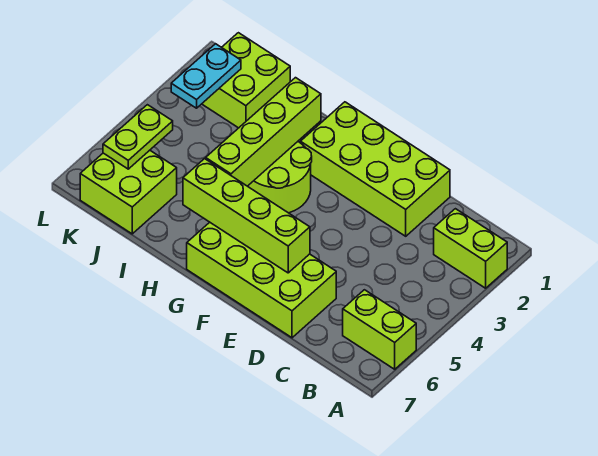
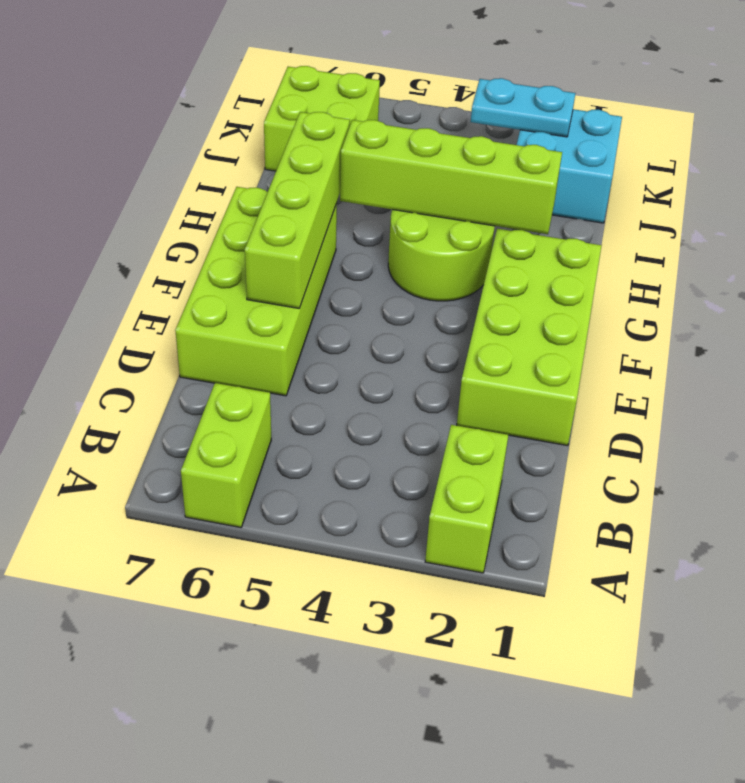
lime brick J1:K2 level 1 -> cyan brick J1:K2 level 1
lime plate K5:K6 level 2 -> none

